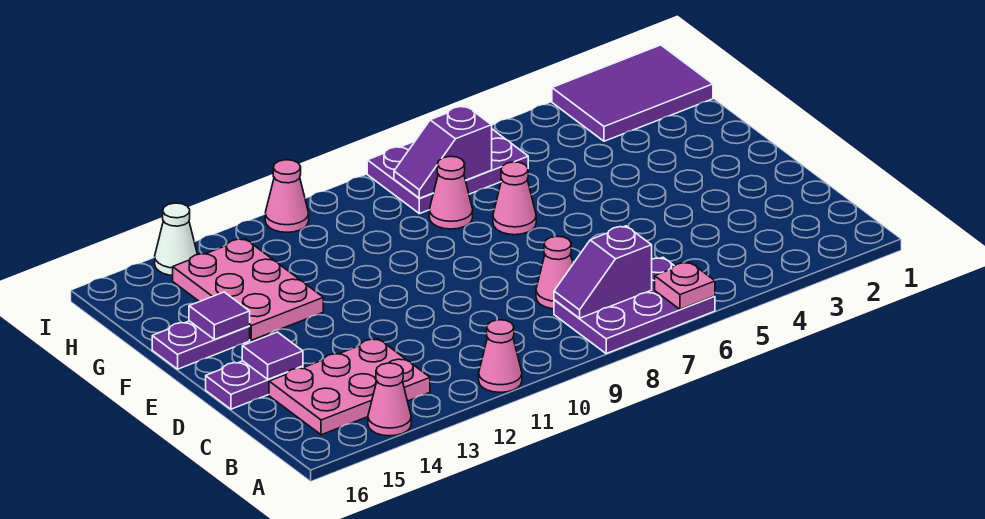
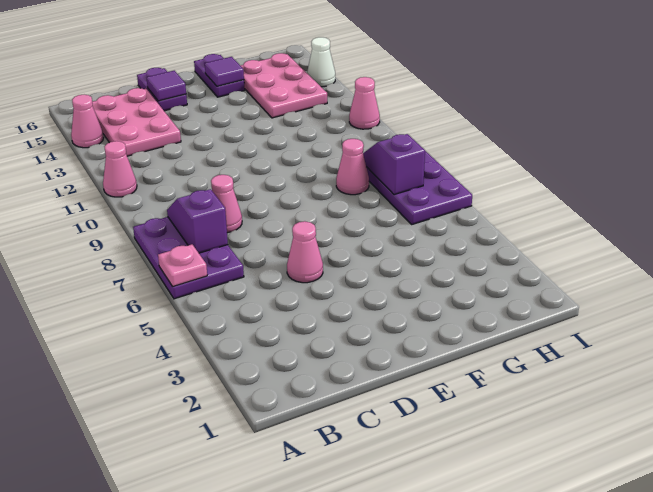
pink cone F7 level 1 -> pink cone D5 level 1
pink plate F13:H14 level 1 -> pink plate G13:H15 level 1
purple tile H1:I3 level 1 -> none

